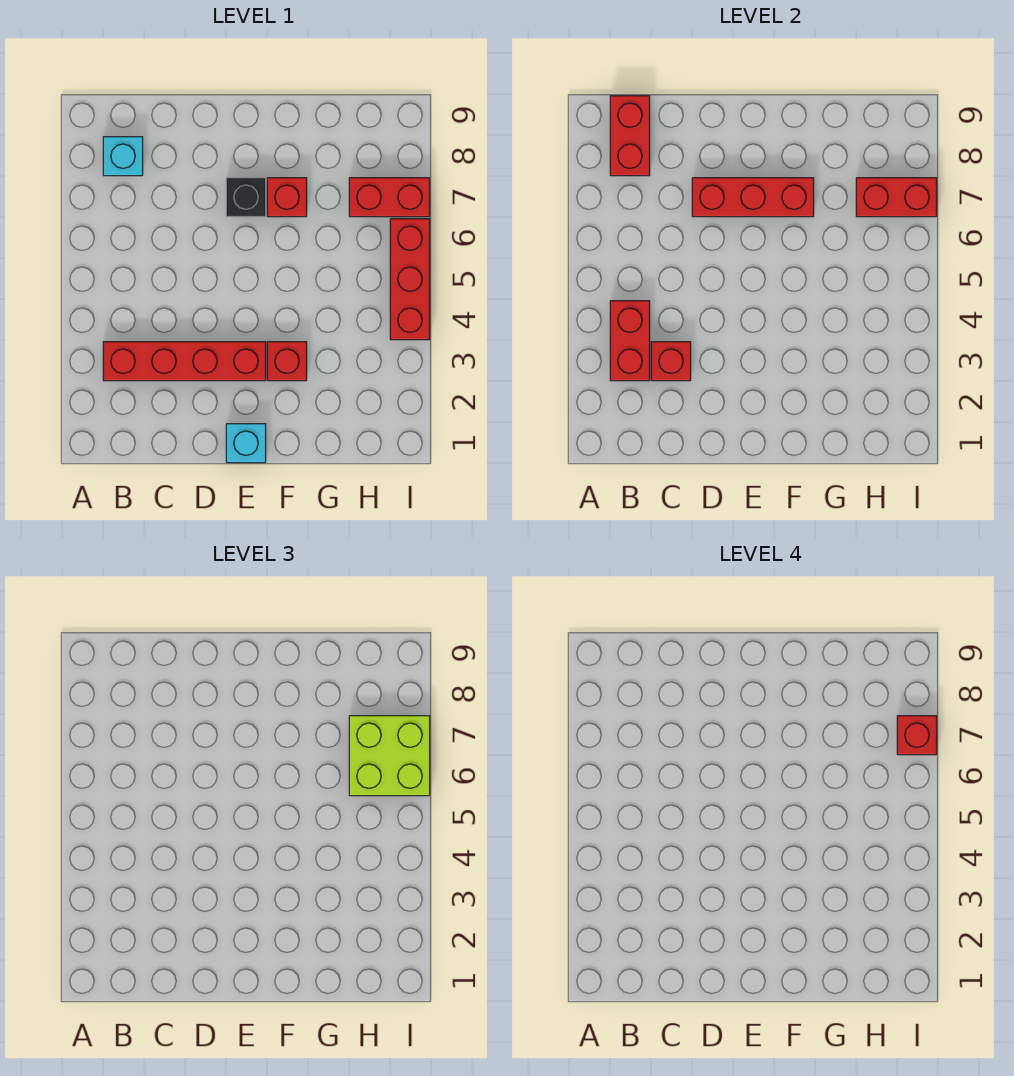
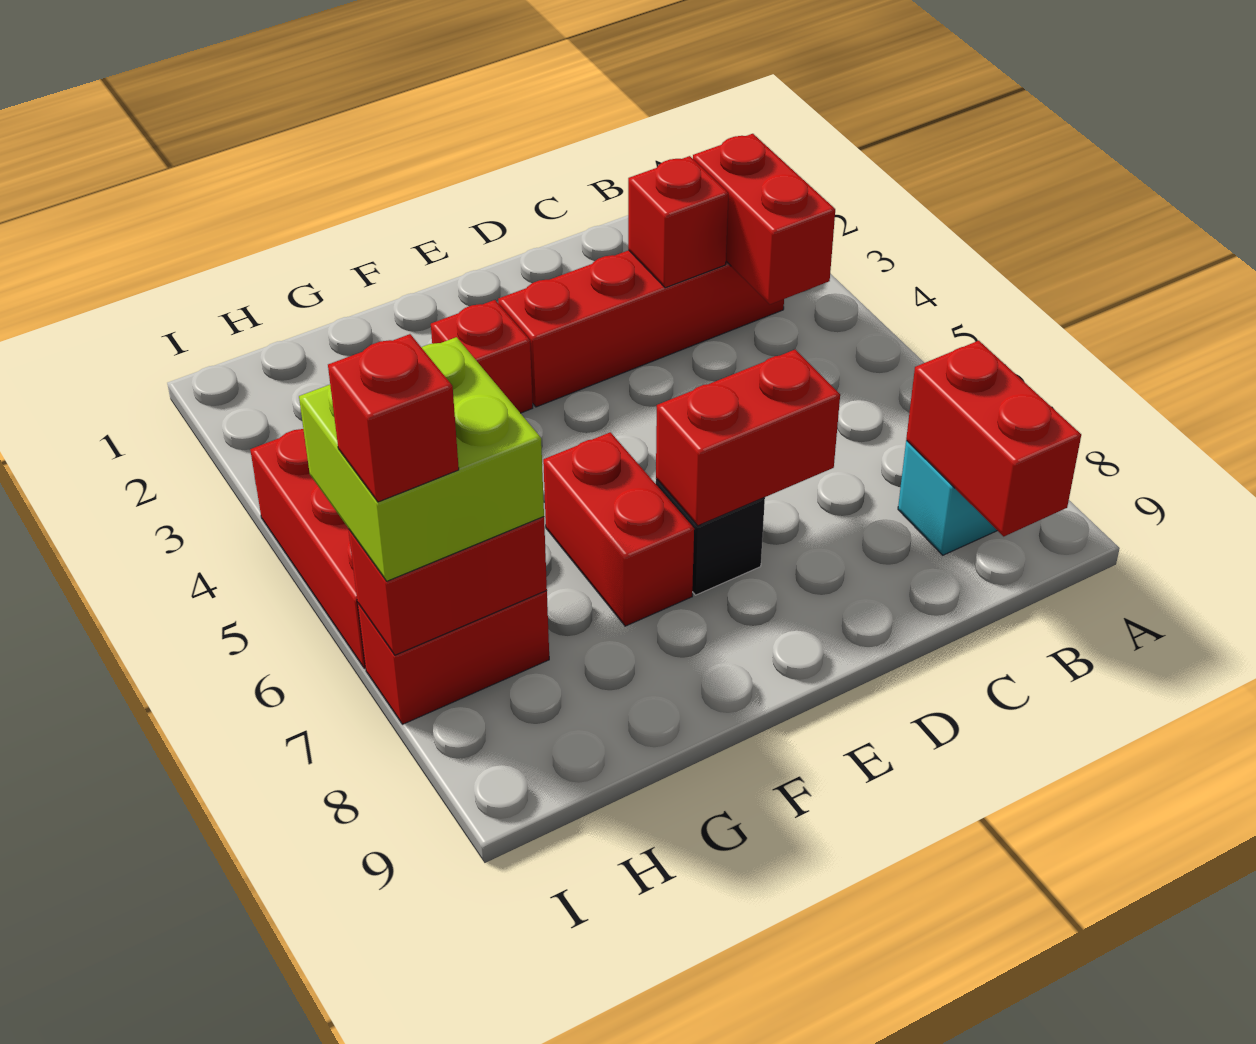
red brick D7:F7 level 2 -> red brick D7:E7 level 2
cyan brick E1 level 1 -> none
red brick F7 level 1 -> red brick F6:F7 level 1

